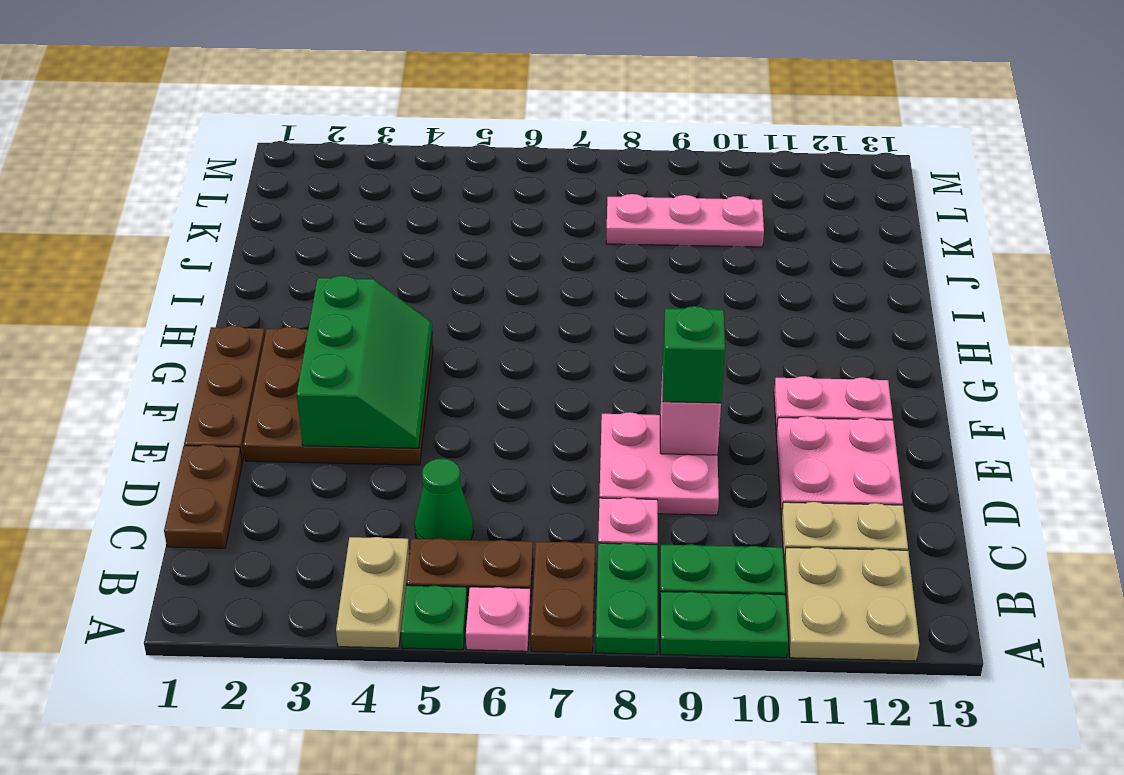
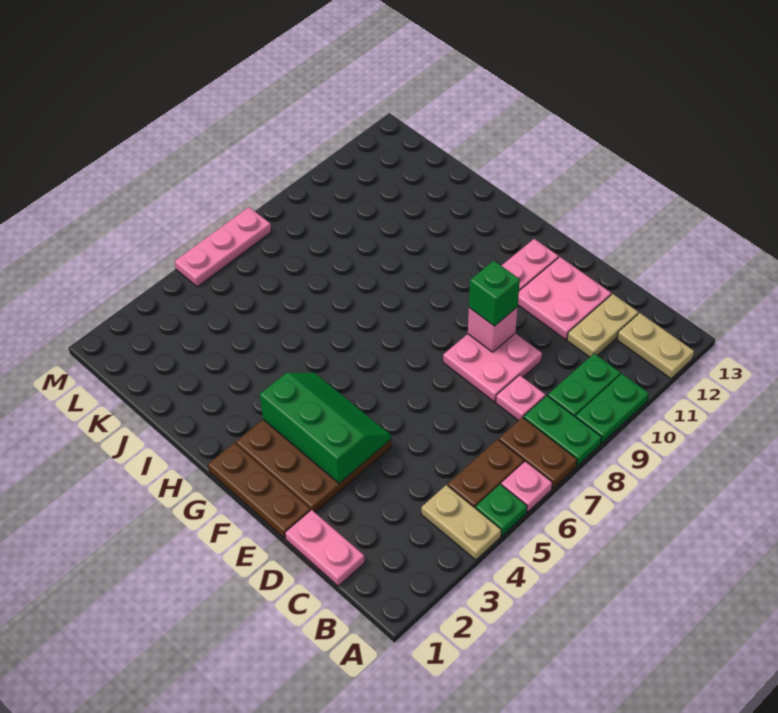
tan plate A11:B12 level 1 -> tan plate A12:B12 level 1
brown plate C1:D1 level 1 -> pink plate C1:D1 level 1
green cone C5 level 1 -> none
pink plate K8:K10 level 1 -> pink plate M5:M7 level 1

